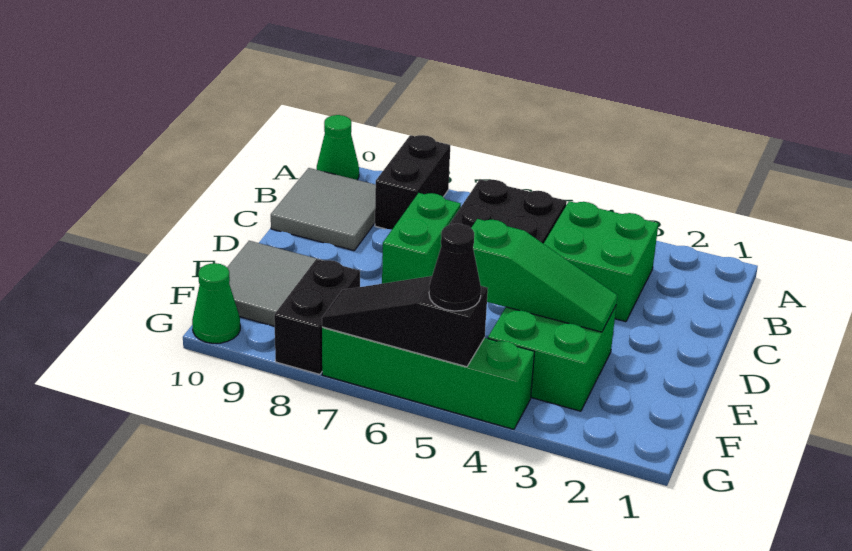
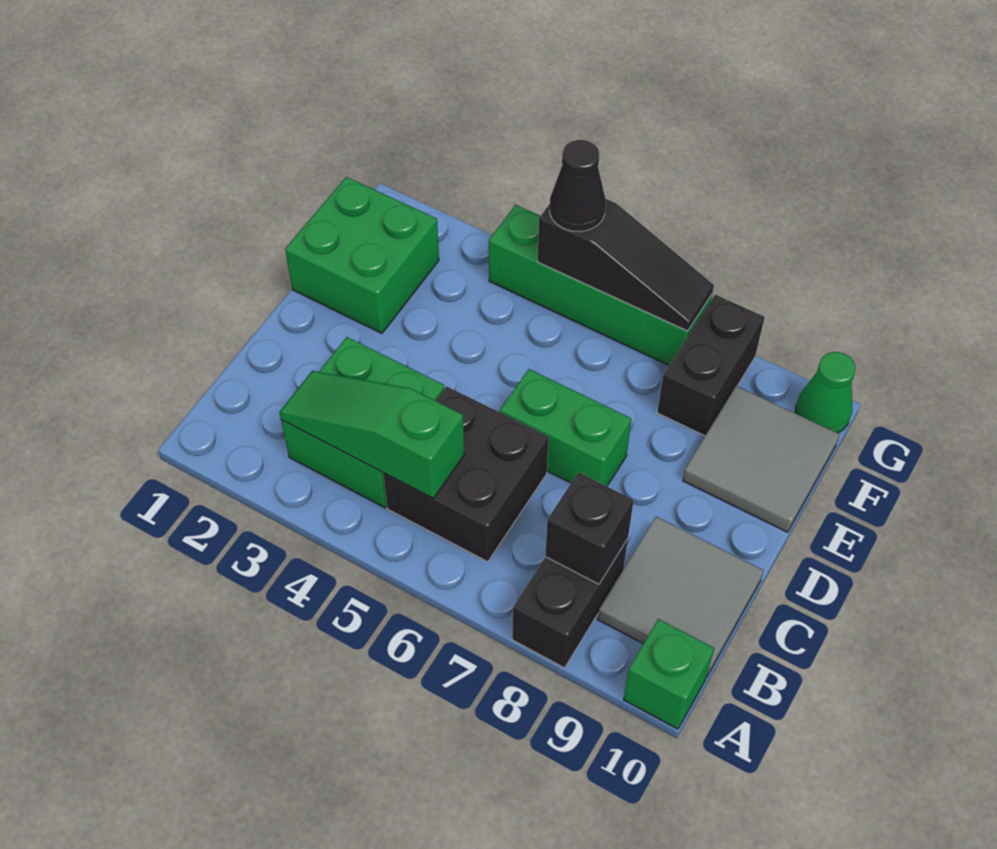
green cone A10 level 1 -> green brick A10 level 1
none -> black brick B8 level 2
green brick C7:D7 level 1 -> green brick D6:D7 level 1
green brick E3:F4 level 1 -> green brick E1:F2 level 1
green slope E3:E5 level 2 top 5 -> green slope B3:B5 level 2 top 5

